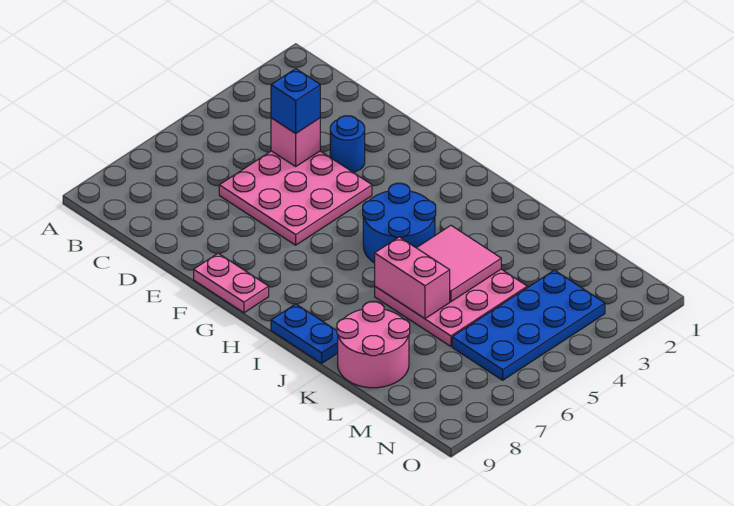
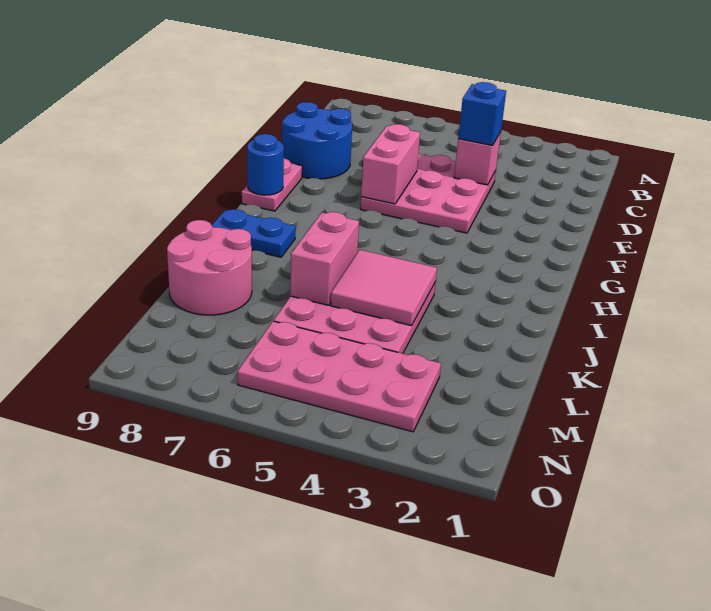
blue round brick E3 level 1 -> blue round brick G9 level 2
none -> pink brick E6:F6 level 2
blue round brick H4:I5 level 1 -> blue round brick D8:E9 level 1
blue plate I9:J9 level 1 -> blue plate I8:I9 level 1
blue plate M3:N6 level 1 -> pink plate M3:N6 level 1

